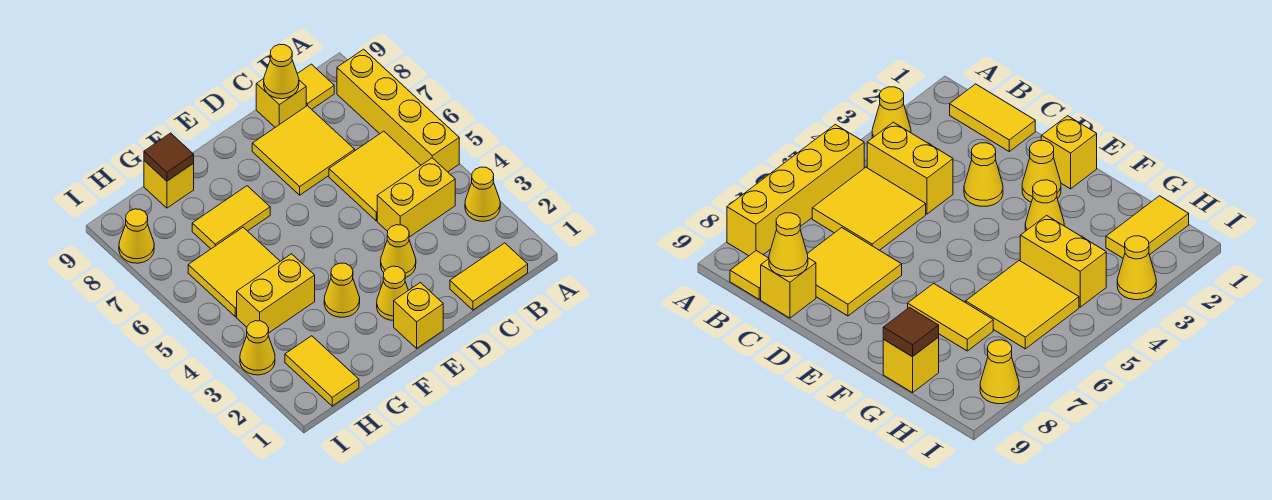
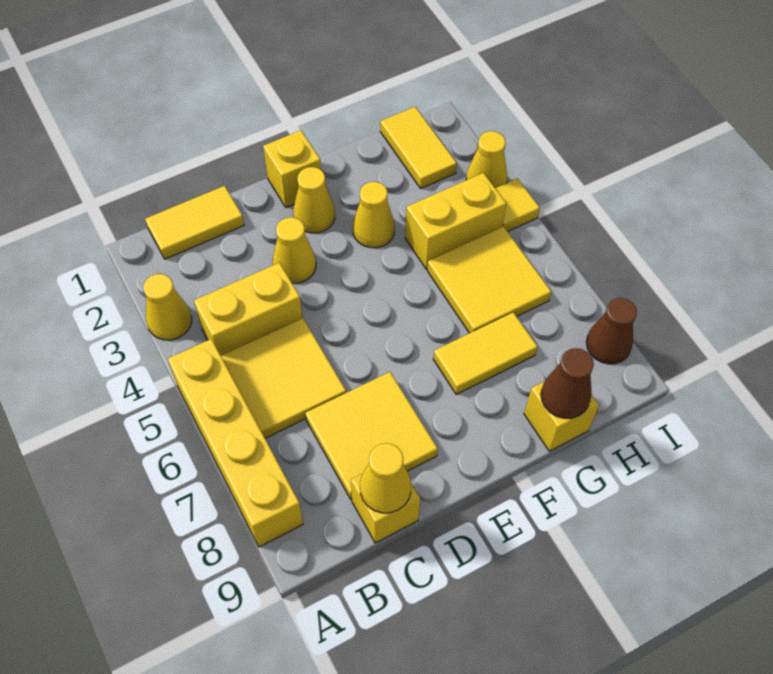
yellow tile B9 level 1 -> yellow tile I4 level 1
brown tile G9 level 2 -> brown cone G9 level 2
yellow cone I8 level 1 -> brown cone I8 level 1

